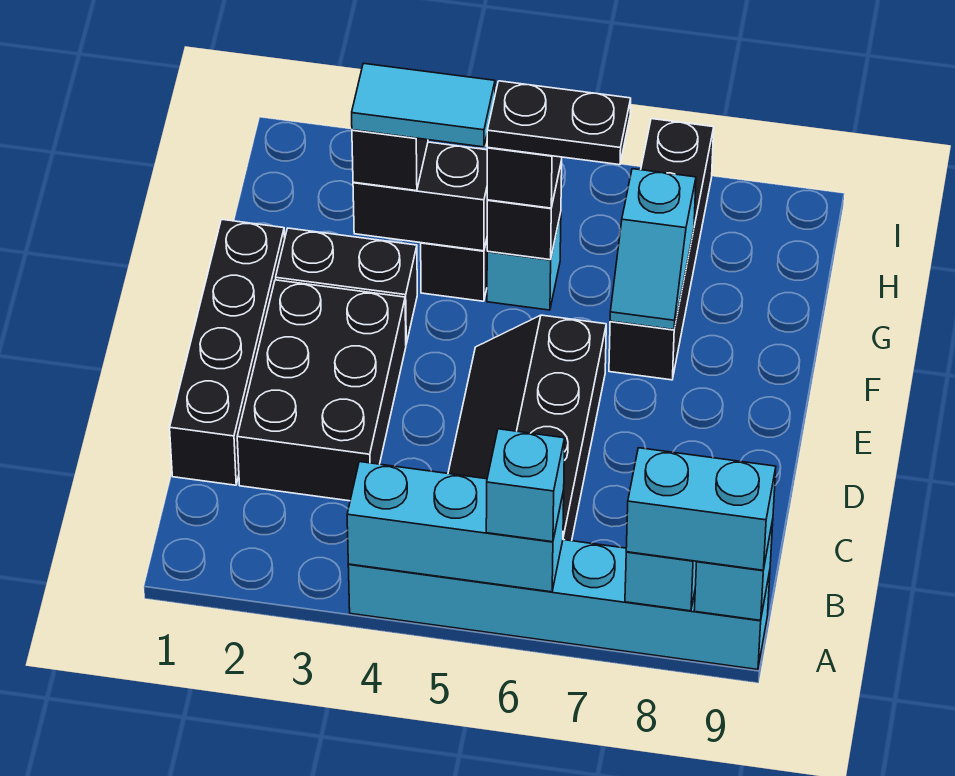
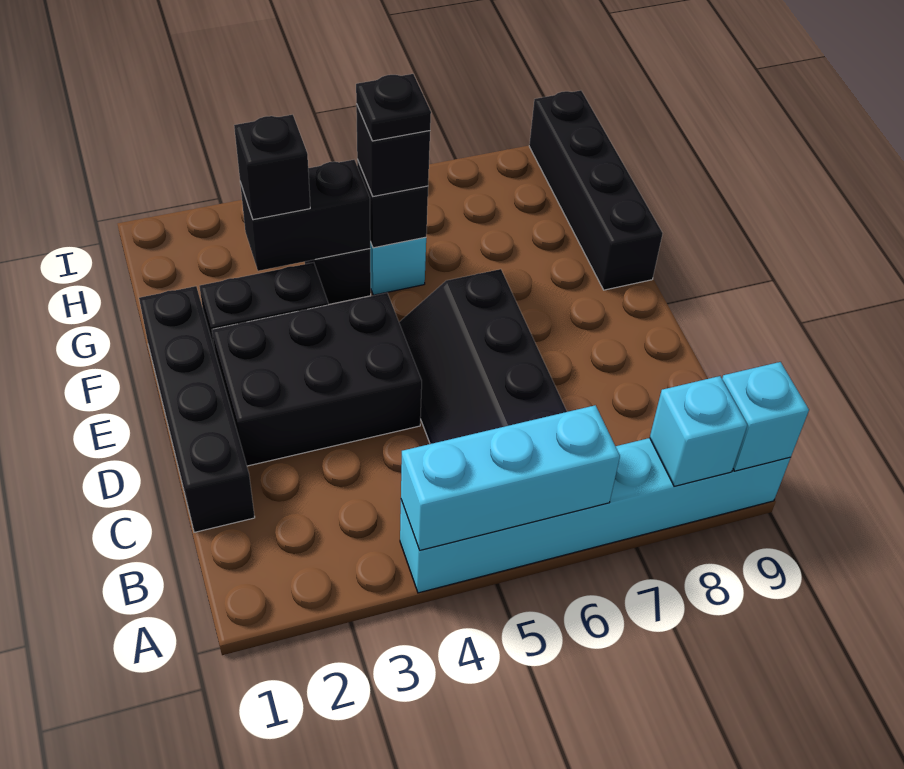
cyan brick A6 level 3 -> none
cyan brick A8:A9 level 3 -> none
black brick C2:E3 level 1 -> black brick D2:E4 level 1
black brick F7:I7 level 1 -> black brick F9:I9 level 1
cyan slope F7:G7 level 2 top G -> none
cyan tile G3:G4 level 4 -> none
black plate G5:G6 level 4 -> black plate G5 level 4

